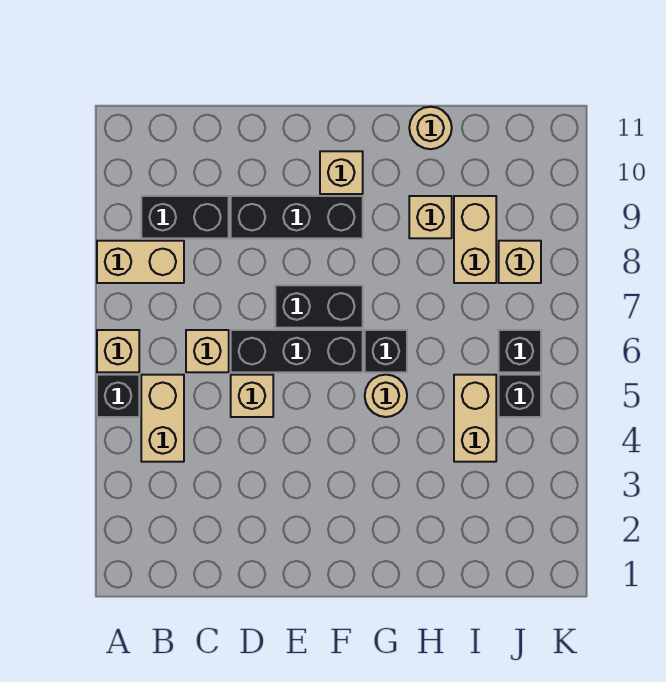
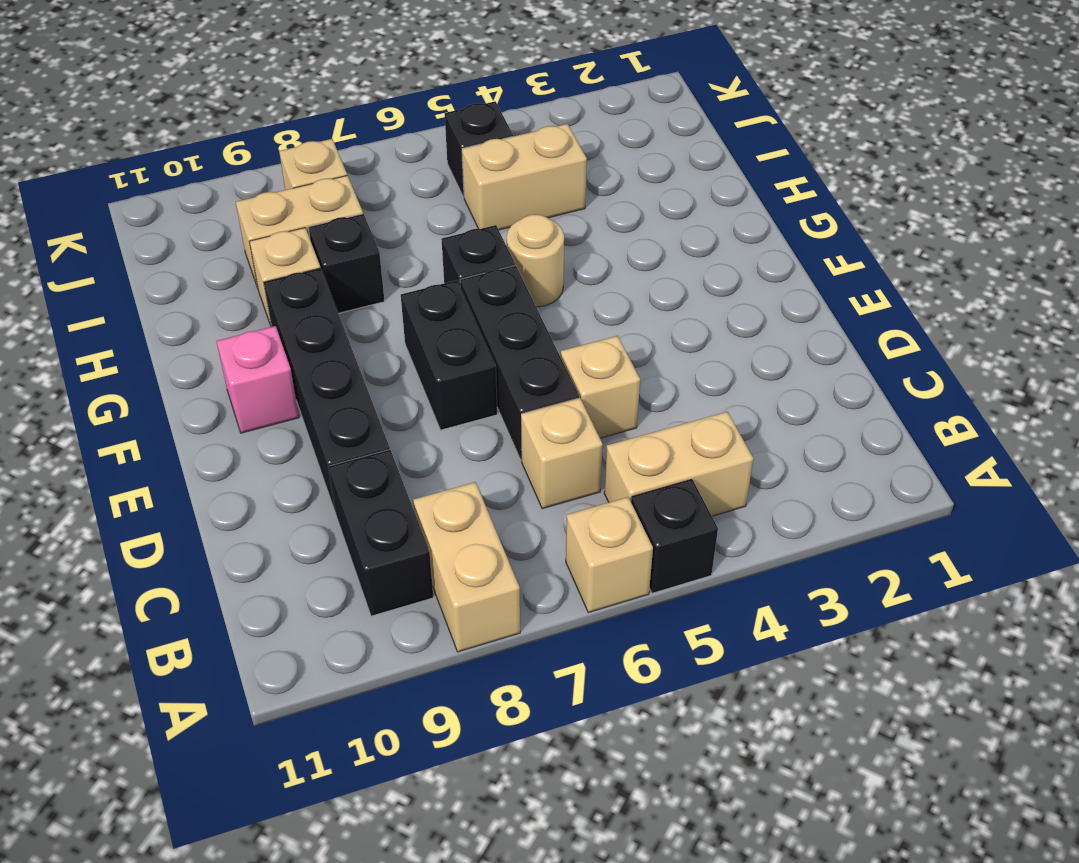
black brick D9:F9 level 1 -> black brick D9:G9 level 1
tan brick F10 level 1 -> pink brick F10 level 1
tan round brick H11 level 1 -> none
black brick J6 level 1 -> black brick H8 level 1

